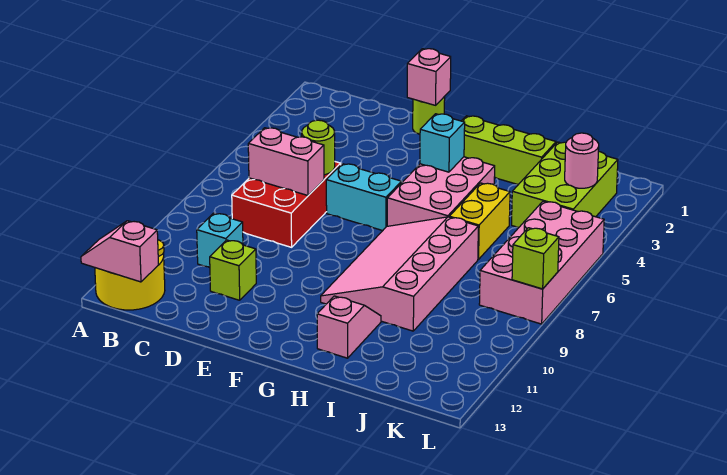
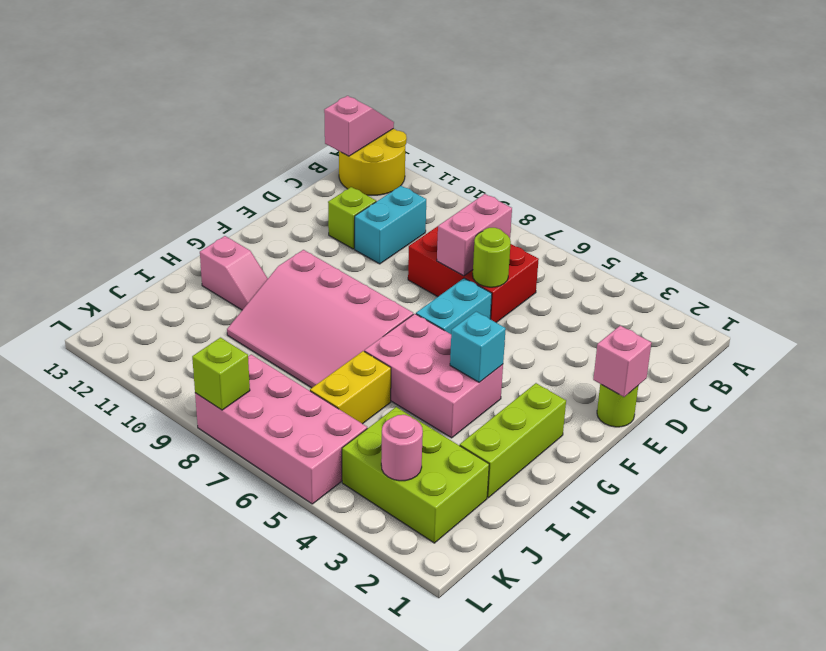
cyan brick C10 level 1 -> cyan brick C10:D10 level 1
pink slope G7:I10 level 1 top I -> pink slope G7:I10 level 1 top G
yellow brick I5:I6 level 1 -> yellow brick I6:J6 level 1

